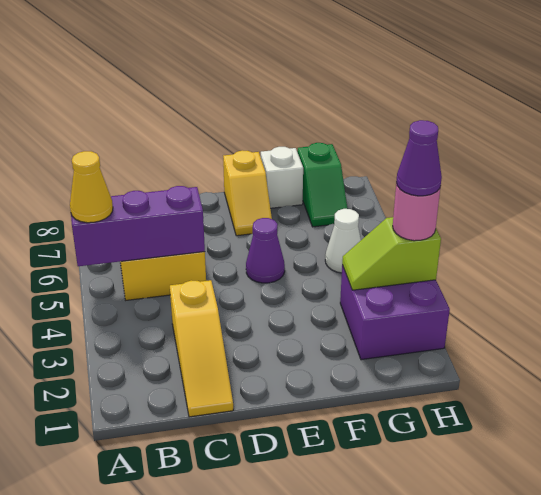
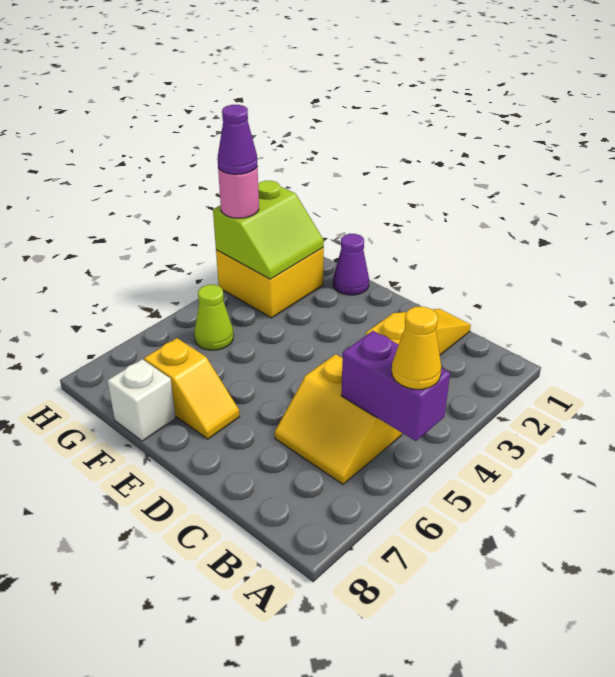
purple brick A5:C5 level 2 -> purple brick A5:B5 level 2
purple cone E5 level 1 -> purple cone F1 level 1
yellow slope E7:E8 level 1 top 8 -> yellow slope E7:F7 level 1 top F
purple brick G2:H3 level 1 -> yellow brick G2:H3 level 1
lime slope G3:H3 level 2 top H -> lime slope G2:H3 level 2 top H
white cone G5 level 1 -> lime cone G5 level 1
green slope G7:G8 level 1 top 8 -> none

